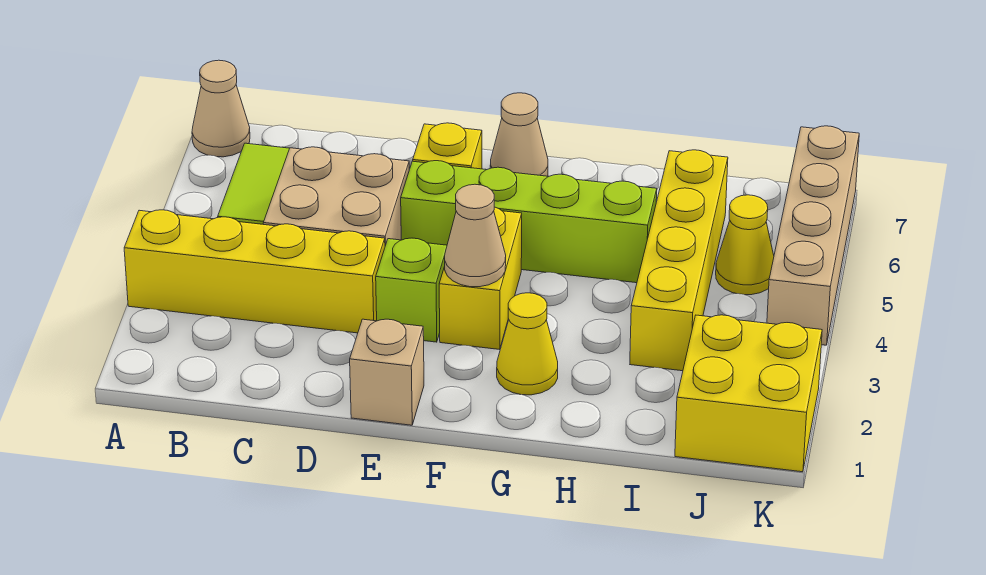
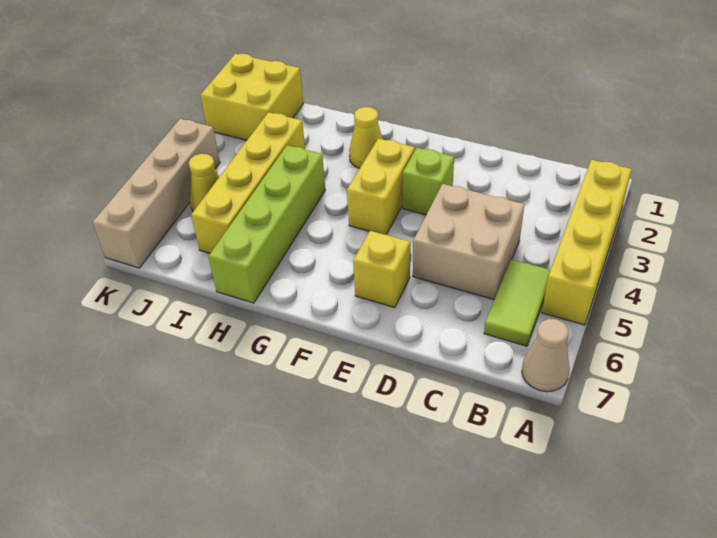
yellow brick A3:D3 level 1 -> yellow brick A2:A5 level 1
tan brick E1 level 1 -> none
lime brick E5:H5 level 1 -> lime brick H4:H7 level 1
tan cone F3 level 2 -> none
tan cone F7 level 1 -> none

